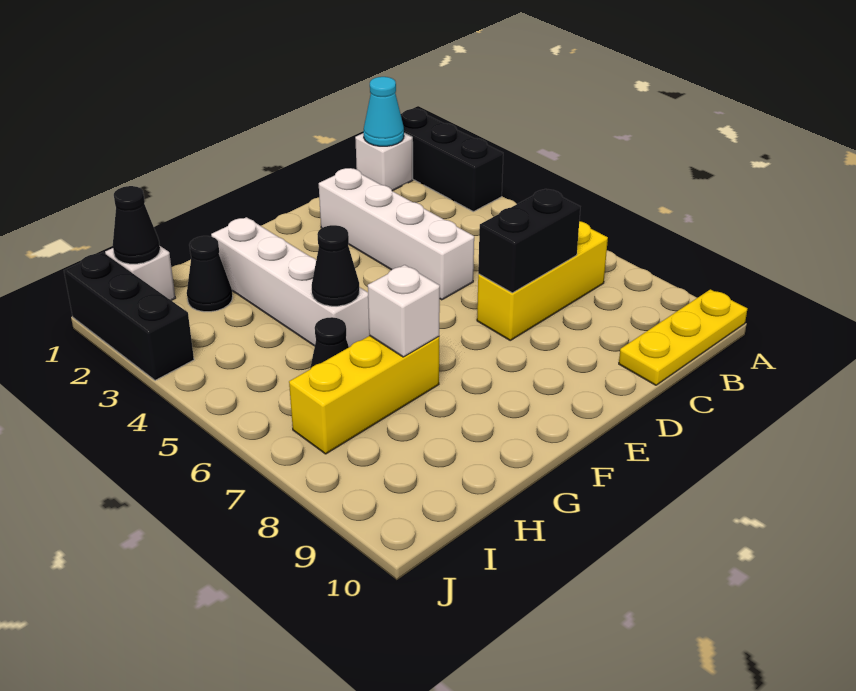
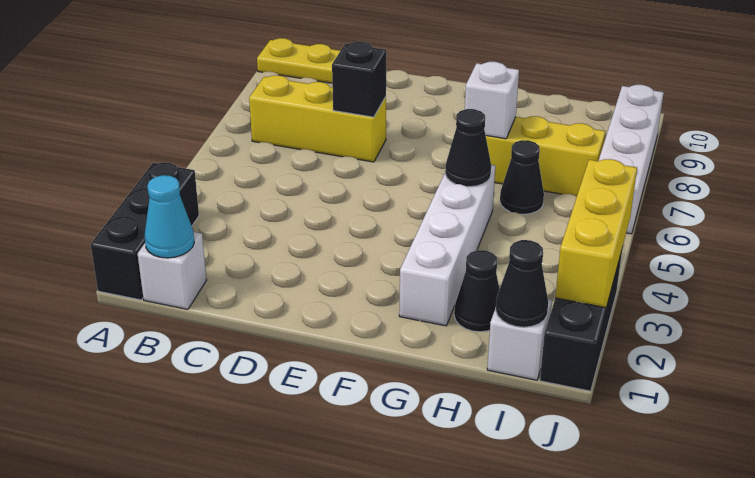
black brick C7:D7 level 2 -> black brick D7 level 2
white brick D2:D5 level 1 -> white brick J6:J9 level 1
none -> yellow brick J2:J4 level 2

